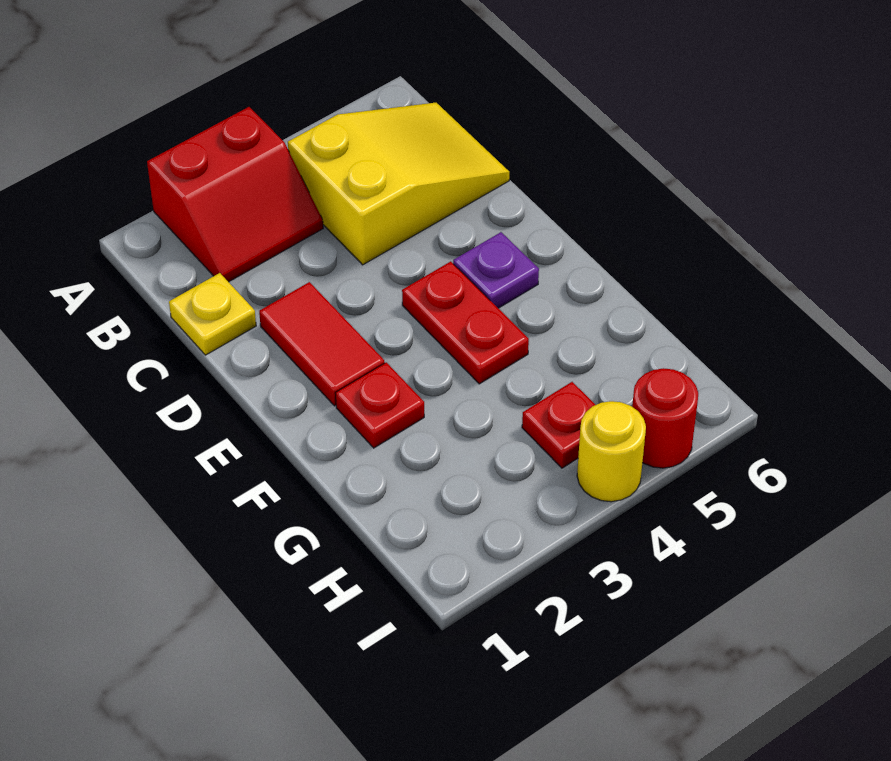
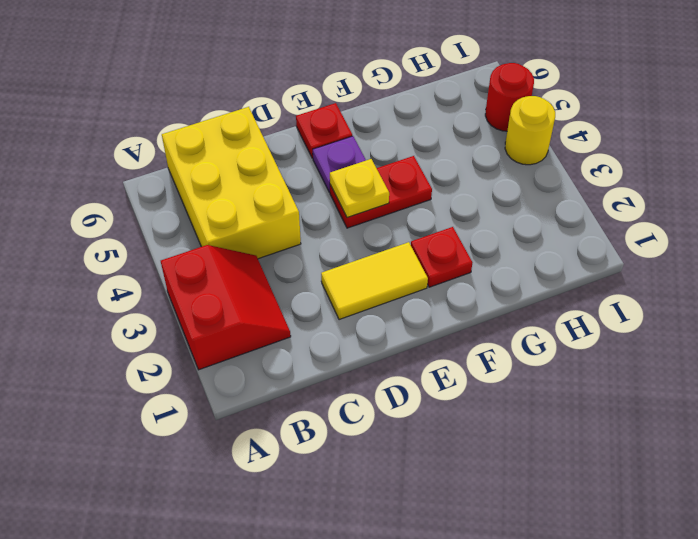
yellow slope B4:C6 level 1 top 4 -> yellow brick B4:C6 level 1
yellow plate C1 level 1 -> yellow plate E4 level 2
red tile D2:E2 level 1 -> yellow tile D2:E2 level 1
red plate H4 level 1 -> red plate E6 level 1

